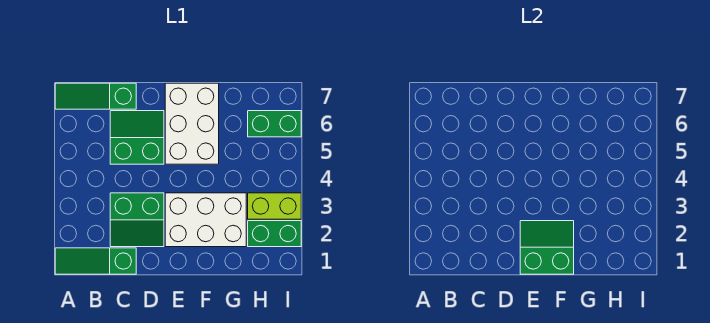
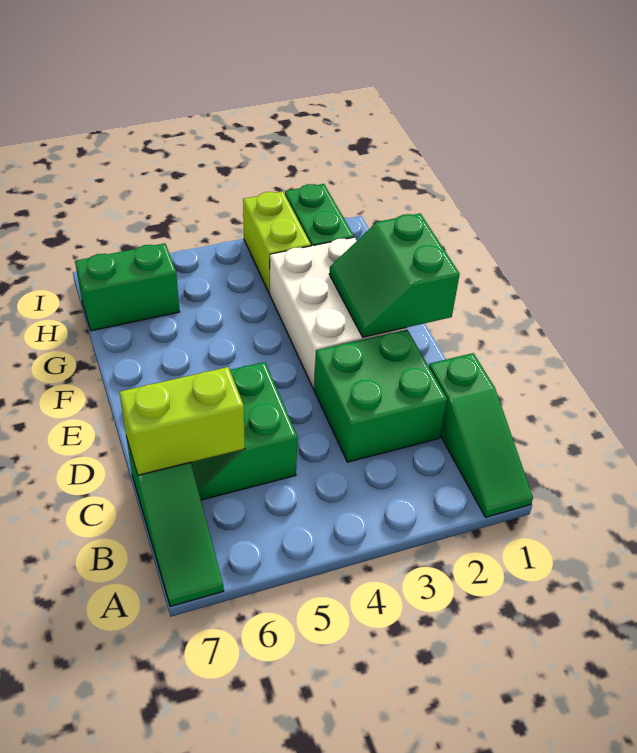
green slope C2:D3 level 1 top 3 -> green brick C2:D3 level 1
none -> lime brick C6:C7 level 2
white brick E5:F7 level 1 -> none
green brick H6:I6 level 1 -> green brick H6:H7 level 1

